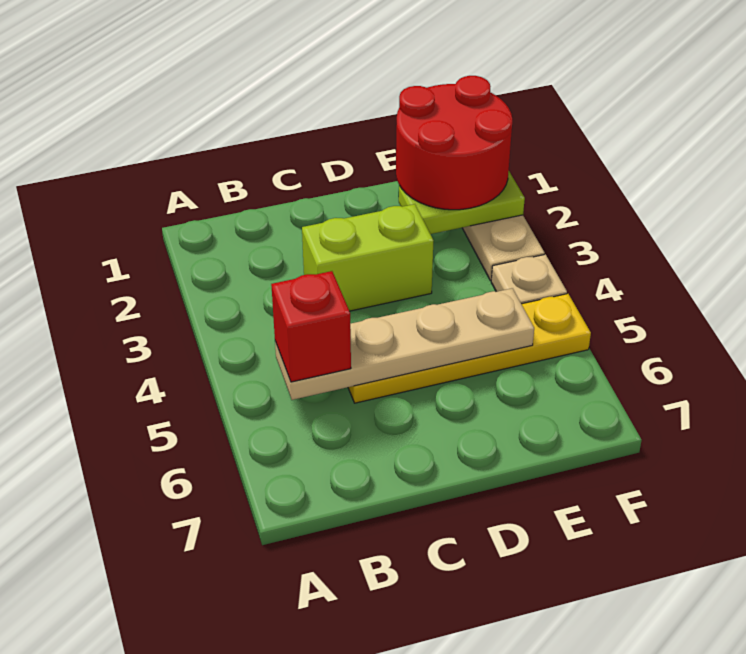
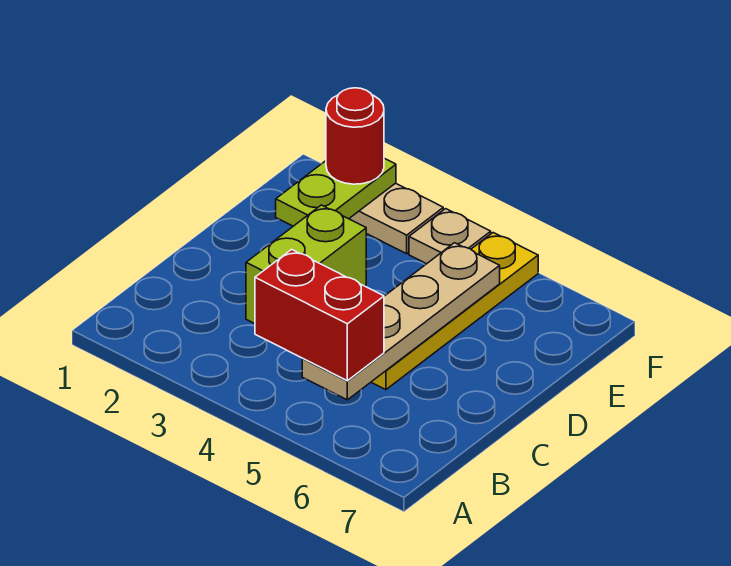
red brick B5 level 3 -> red brick B4:B5 level 3
red round brick E1:F2 level 3 -> red round brick F2 level 3

